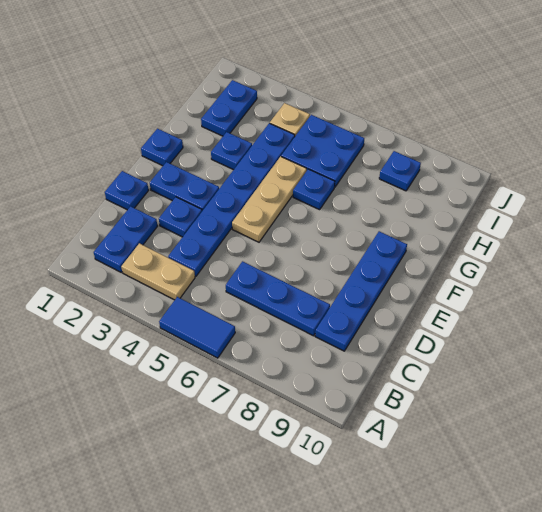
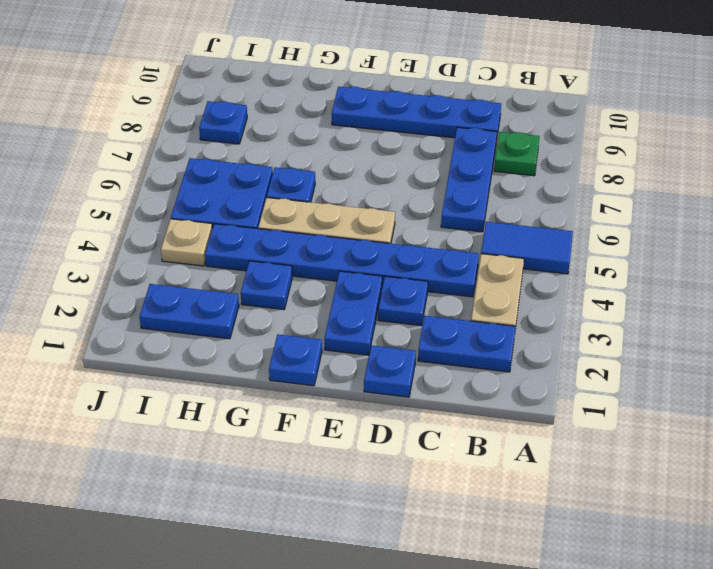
blue tile A5:A6 level 1 -> blue tile A5:B5 level 1
none -> green plate B8 level 1

